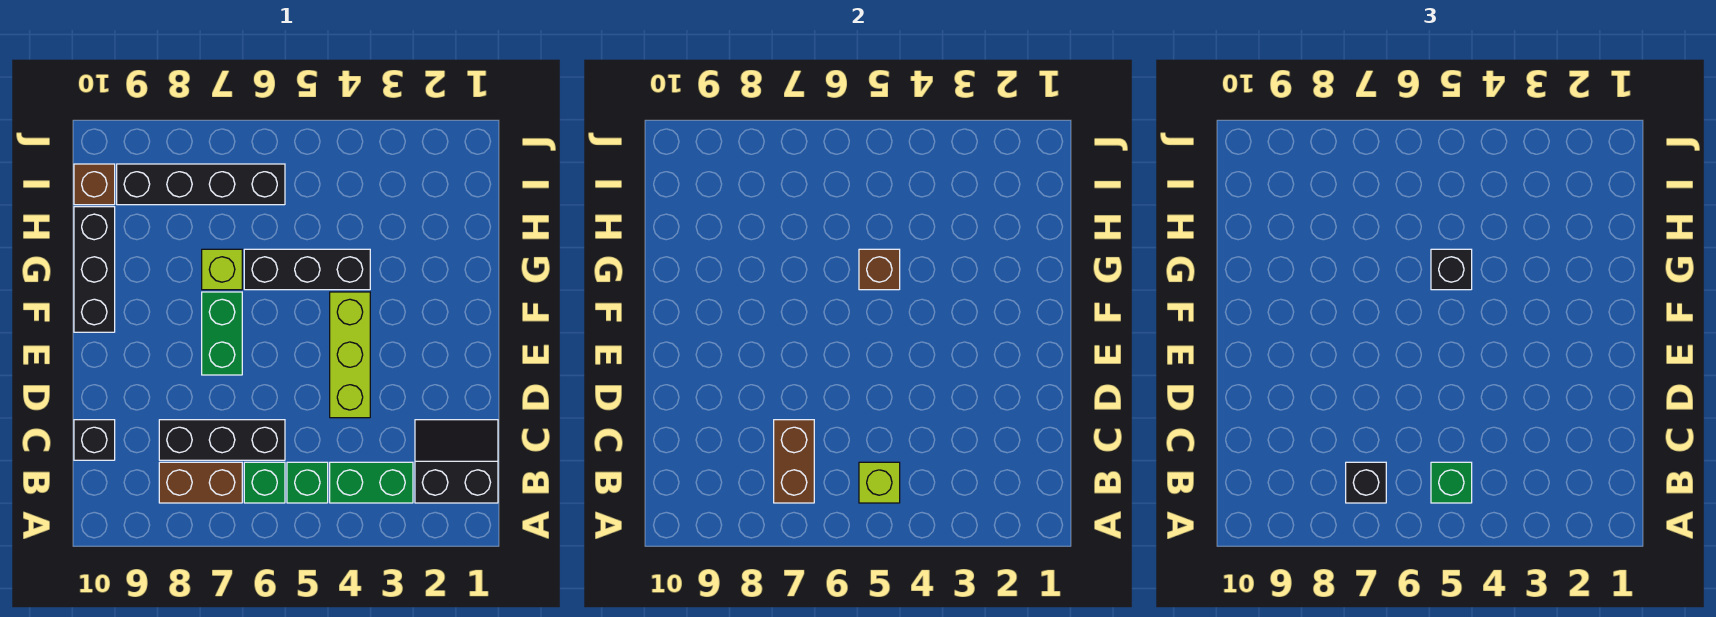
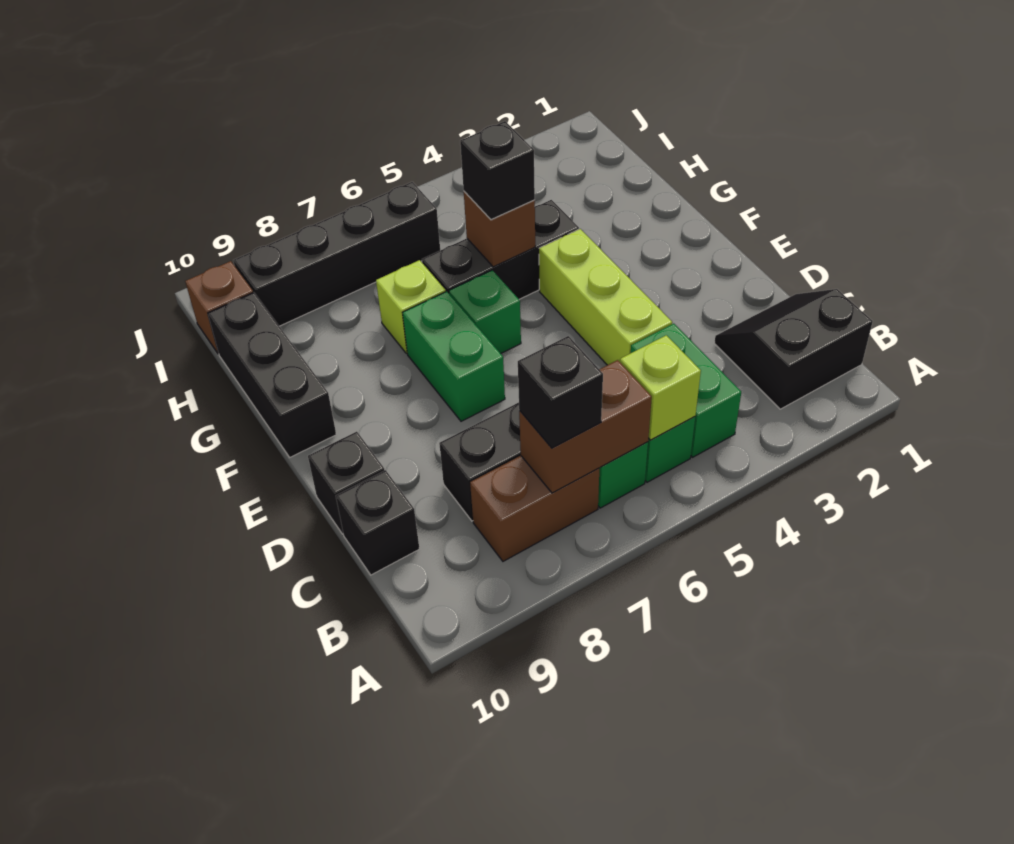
green brick B3:B4 level 1 -> green brick B4:C4 level 1
green brick B5 level 3 -> green brick F6 level 1
brown brick B7:C7 level 2 -> brown brick B6:B7 level 2
none -> black brick D10 level 1

